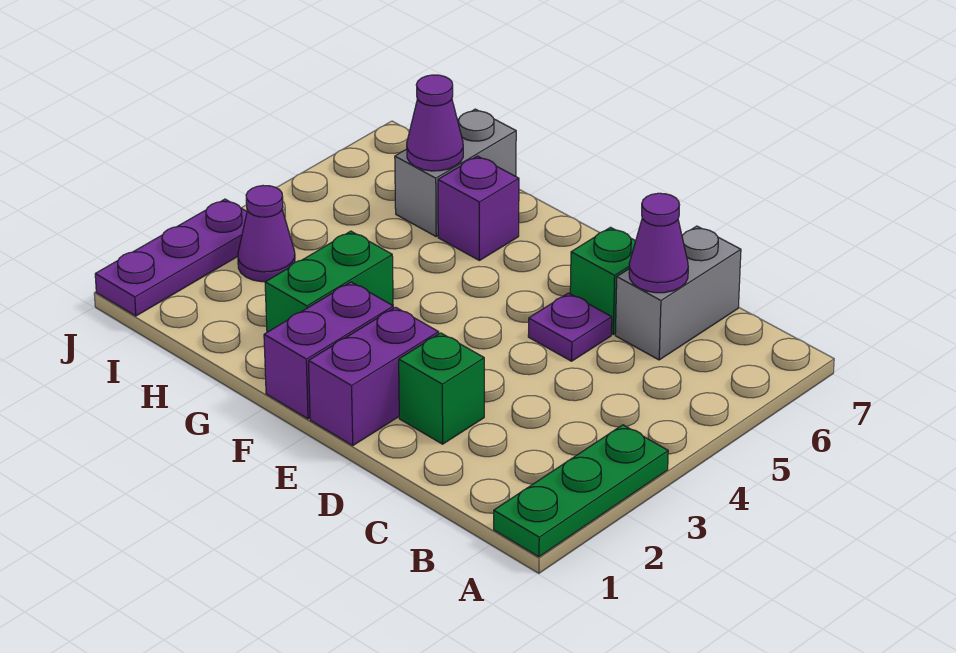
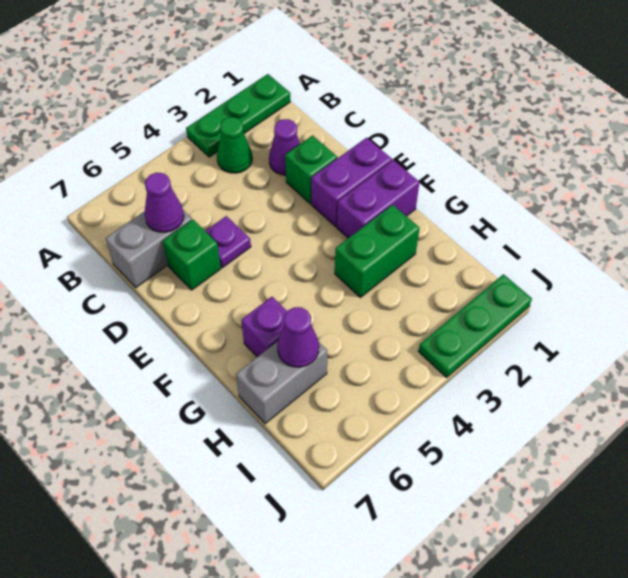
none -> green cone B3 level 1
purple cone I3 level 1 -> purple cone C2 level 1
purple plate J1:J3 level 1 -> green plate J1:J3 level 1

